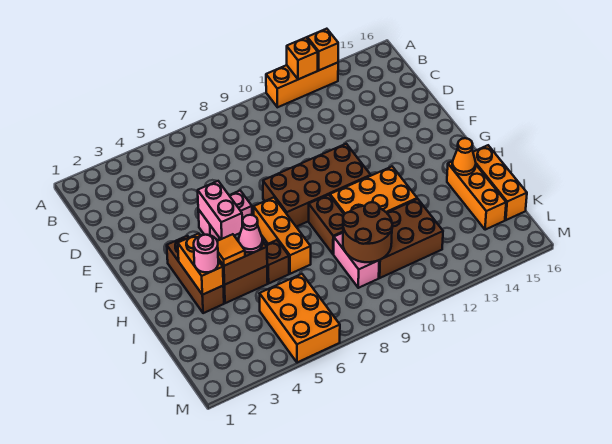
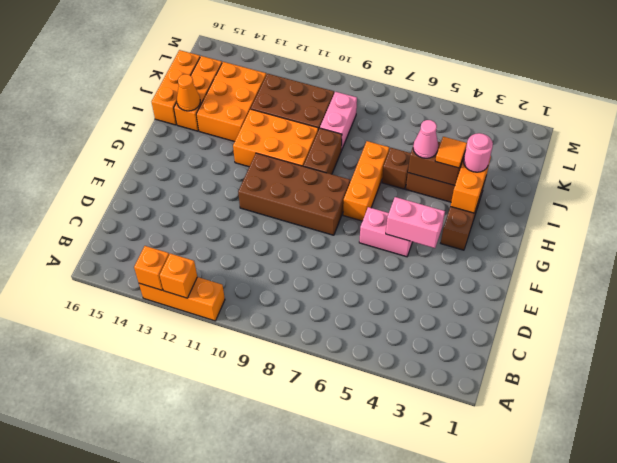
pink brick F5:G5 level 2 -> pink brick F4:F5 level 2
brown round brick J9:K10 level 2 -> none
orange brick K5:M6 level 1 -> orange brick I13:K14 level 1

